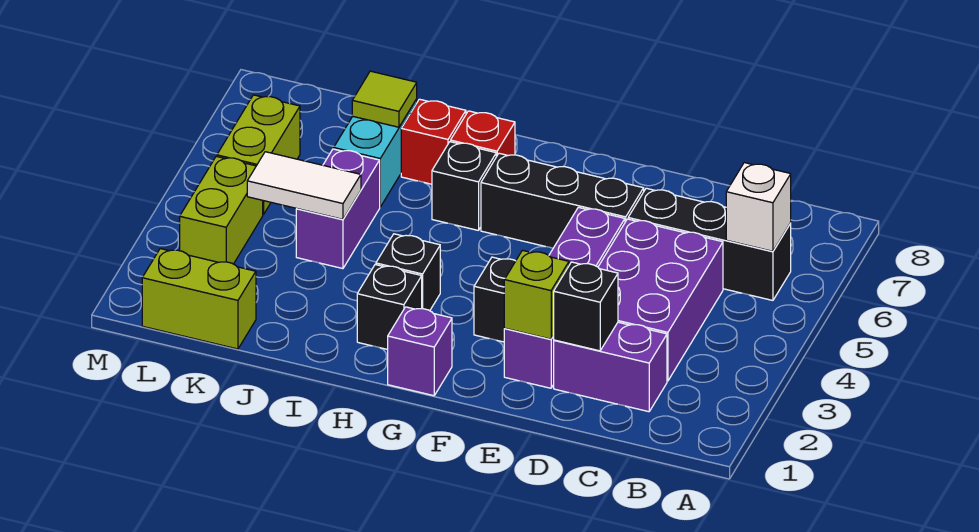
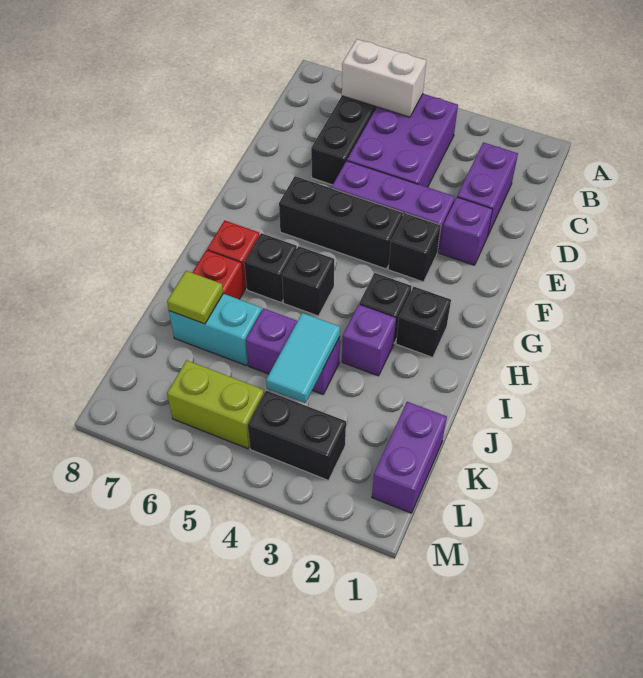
white brick B6 level 2 -> white brick B5:B6 level 2
purple brick C3:D5 level 1 -> purple brick B4:D5 level 1
black brick D2 level 2 -> black brick H5 level 1
lime brick E2 level 2 -> none
black brick E6:G6 level 1 -> black brick F4:F6 level 1
purple brick G1 level 1 -> purple brick I3 level 1
white tile J4:K4 level 2 -> cyan tile J4:K4 level 2
lime brick K1:L1 level 1 -> purple brick K1:L1 level 1
lime brick L3:L4 level 1 -> black brick L3:L4 level 1

